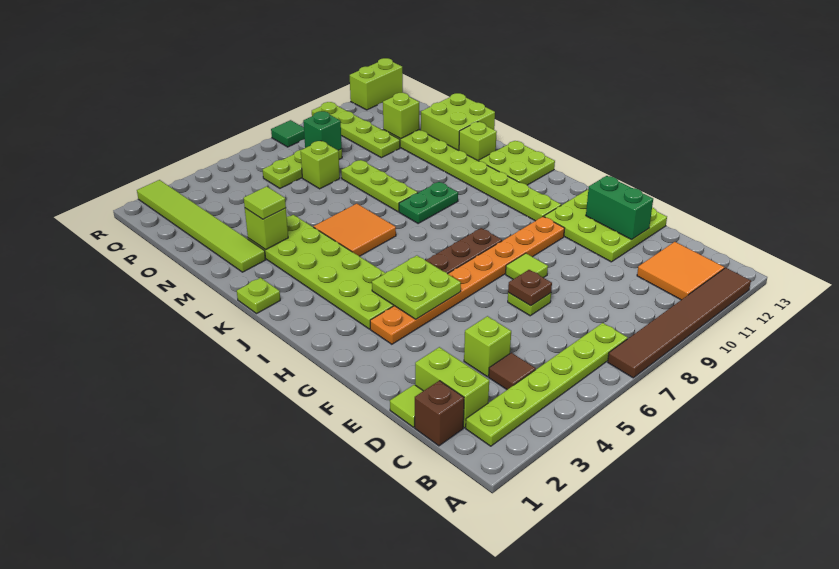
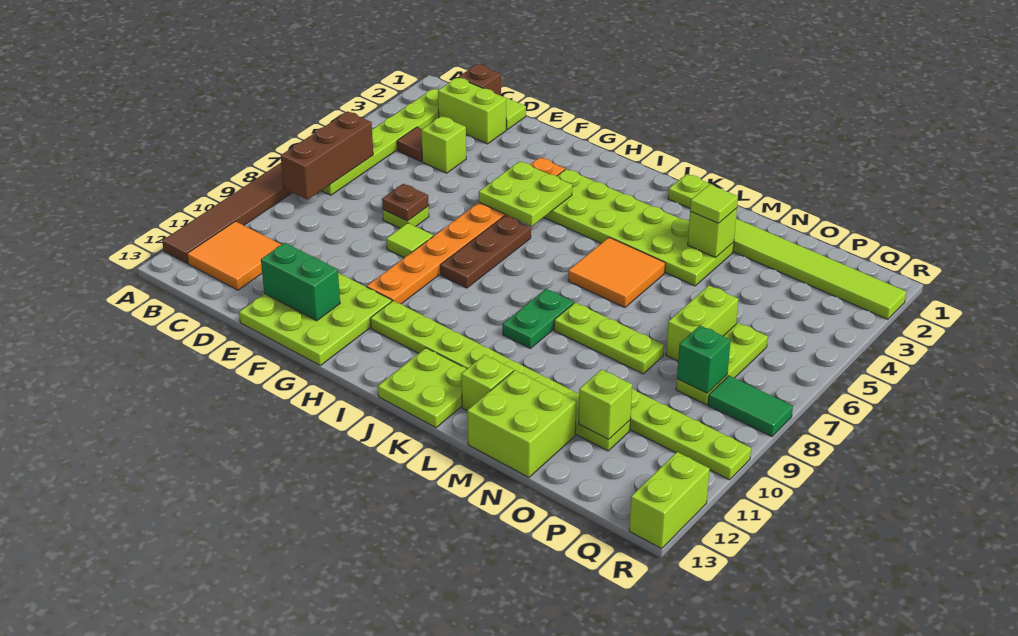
none -> brown brick B6:B8 level 2
lime brick O7 level 1 -> lime brick O6:O7 level 1
green tile R8 level 1 -> green tile Q8:R8 level 1

